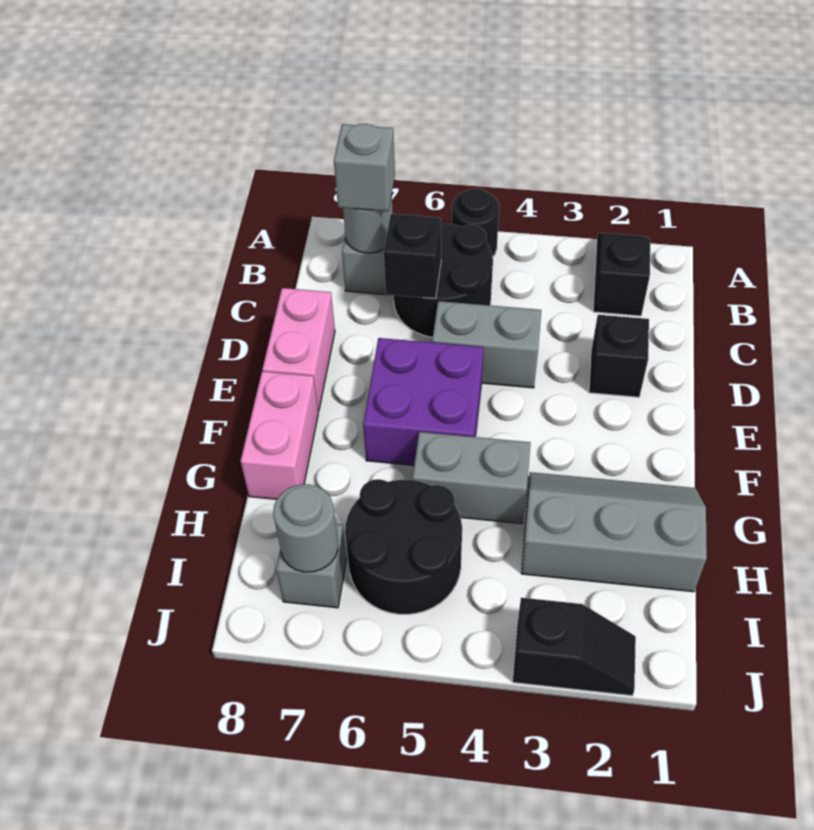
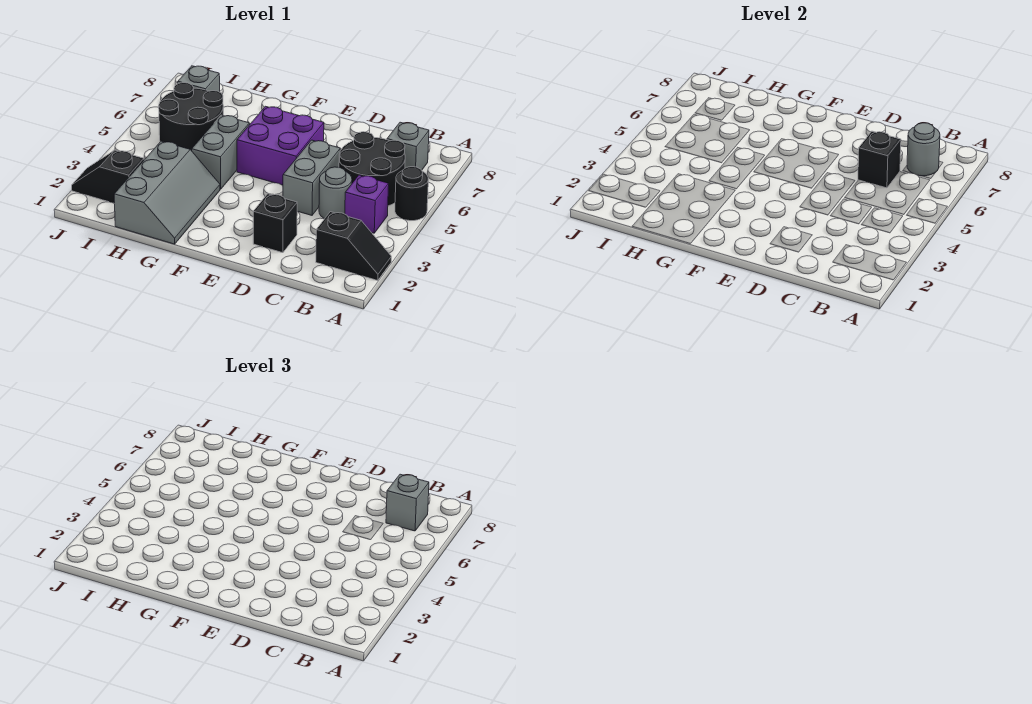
none -> purple brick B4 level 1
pink brick D8:E8 level 1 -> none
pink brick F8:G8 level 1 -> none
grey round brick I7 level 2 -> grey round brick C4 level 1
black slope J2:J3 level 1 top 3 -> black slope I2:J2 level 1 top I

